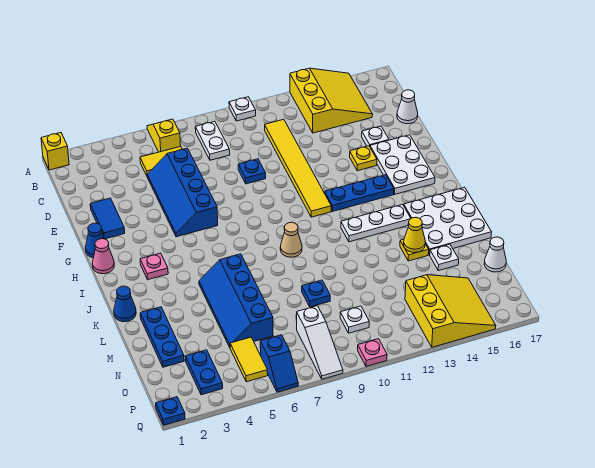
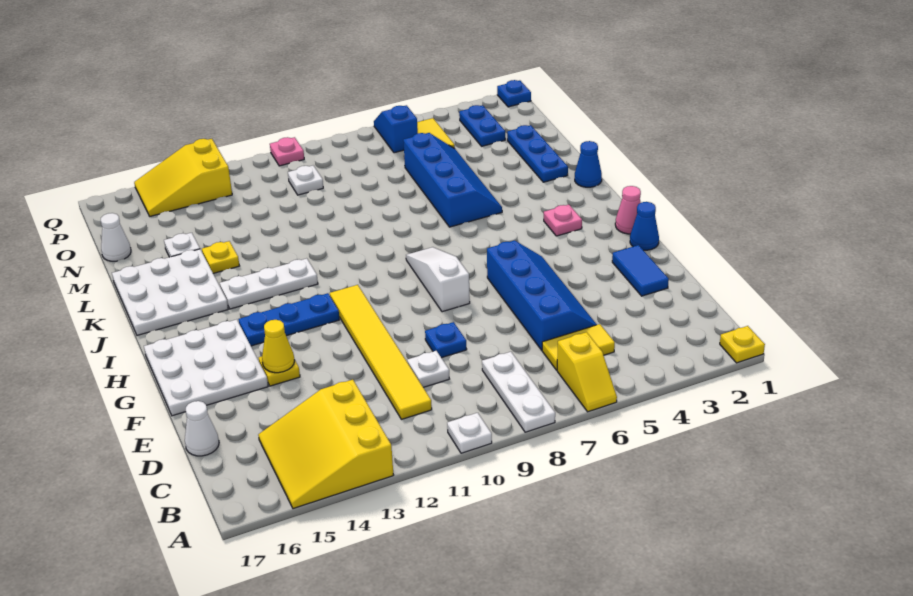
yellow brick A1 level 1 -> yellow plate A1 level 1
white plate B8:C8 level 1 -> white plate A8:C8 level 1
white plate E15 level 1 -> white plate D10 level 1
white plate F15:H16 level 1 -> white plate F15:H17 level 1
tan cone J9 level 1 -> none
yellow cone L14 level 2 -> yellow cone F14 level 2
blue plate M9 level 1 -> none
white slope O8:Q8 level 1 top O -> white slope G8:I8 level 1 top G
yellow slope O13:Q15 level 1 top 13 -> yellow slope P13:Q15 level 1 top 13

